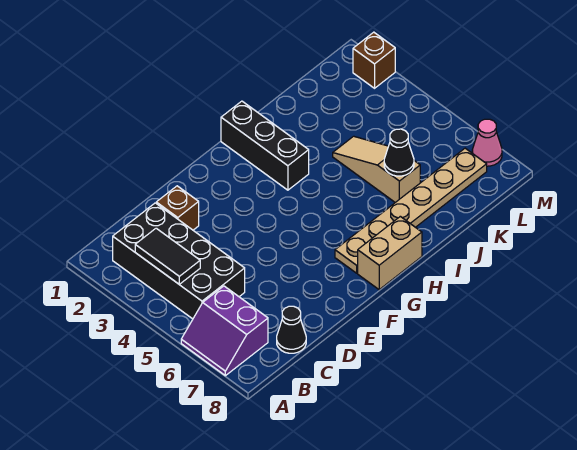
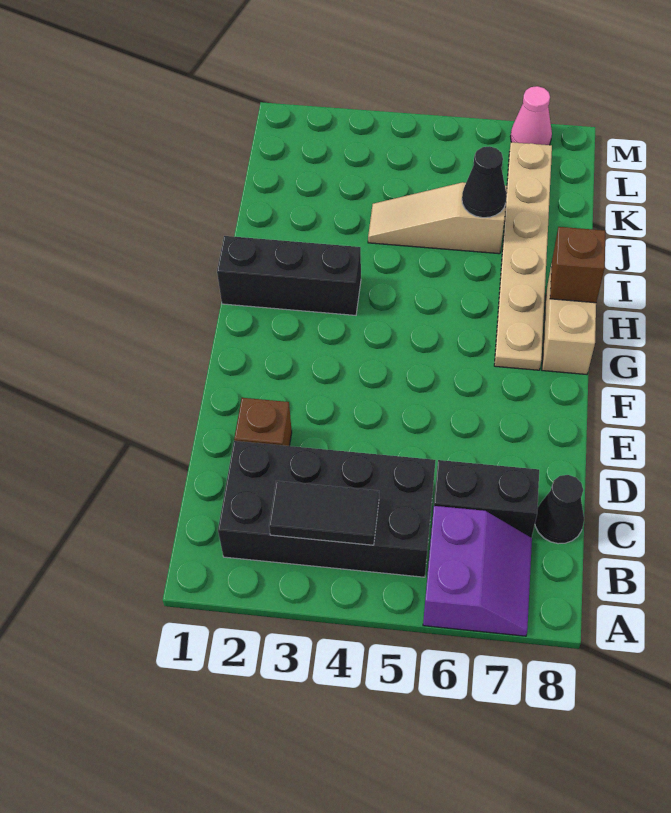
purple slope A6:B7 level 1 top B -> purple slope A6:B7 level 1 top 6
none -> black brick C6:C7 level 1
brown brick M2 level 1 -> brown brick H8 level 2

